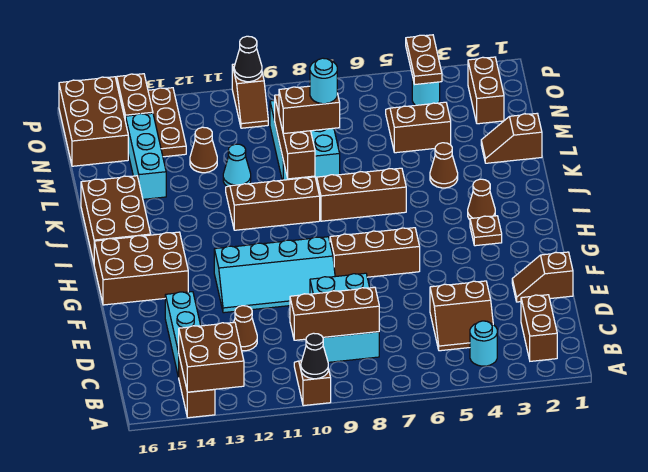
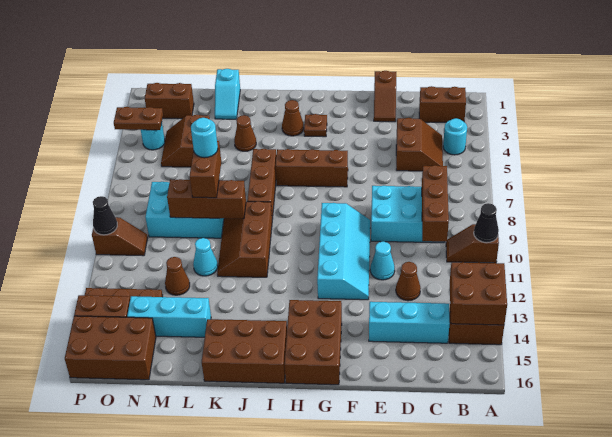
none -> cyan cone E11 level 1
brown brick G6:G8 level 1 -> brown brick G6:I6 level 1
brown slope L1:L2 level 1 top 1 -> cyan slope L1:L2 level 1 top 1

